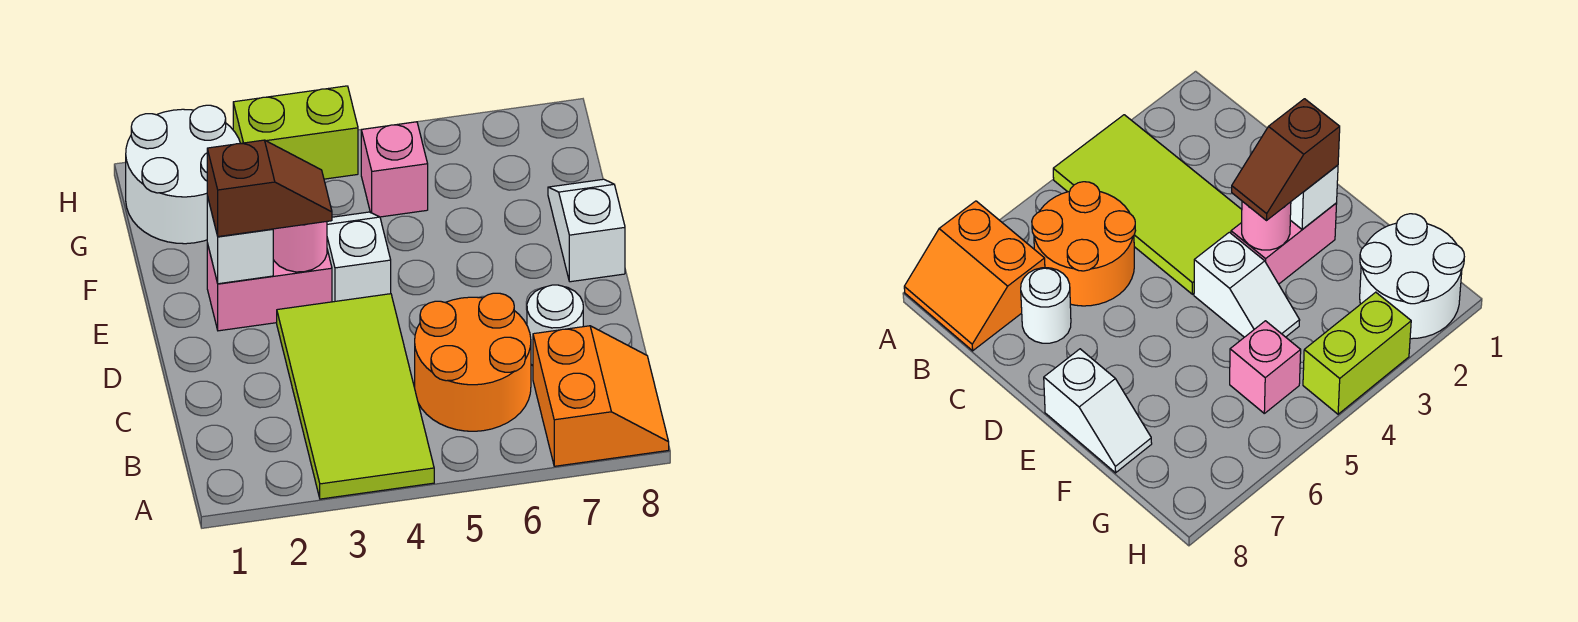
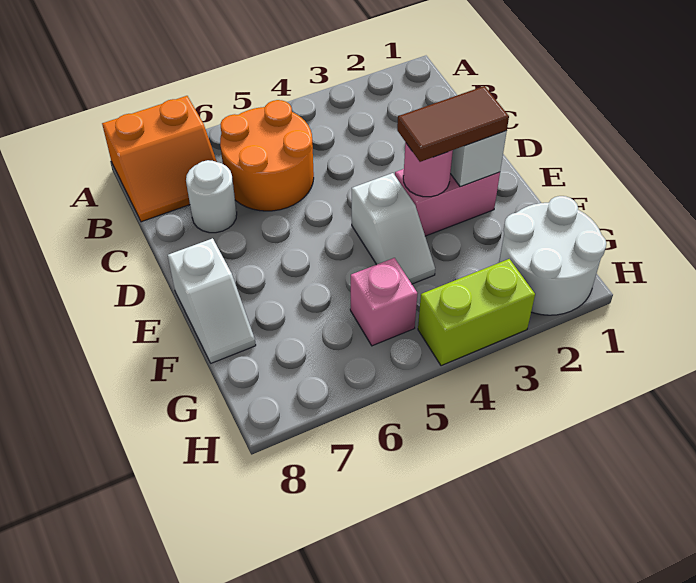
lime tile A3:D4 level 1 -> none
orange slope A7:B8 level 1 top 7 -> orange slope A7:B8 level 1 top A
brown slope E2:E3 level 3 top 2 -> brown tile E2:E3 level 3

